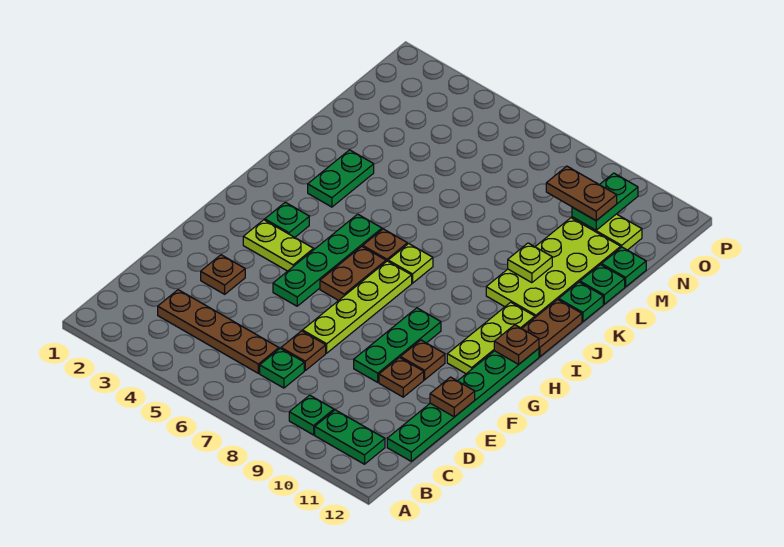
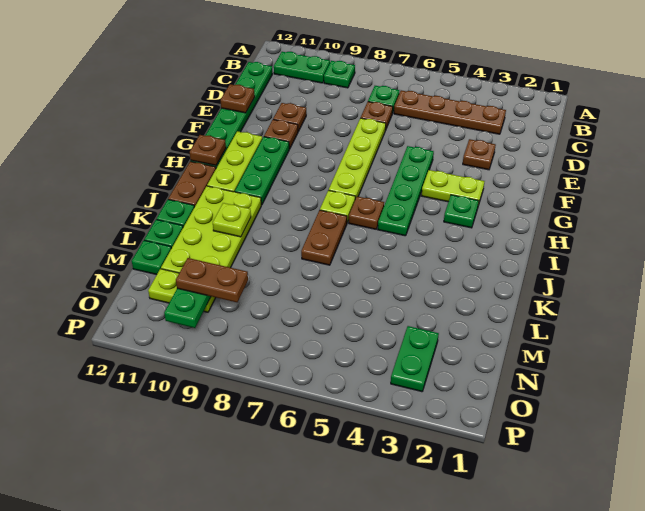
green plate E9:G9 level 1 -> green plate G10:I10 level 1
brown plate G6:H6 level 1 -> brown plate J7:K7 level 1
green plate J3:K3 level 1 -> green plate N3:O3 level 1

